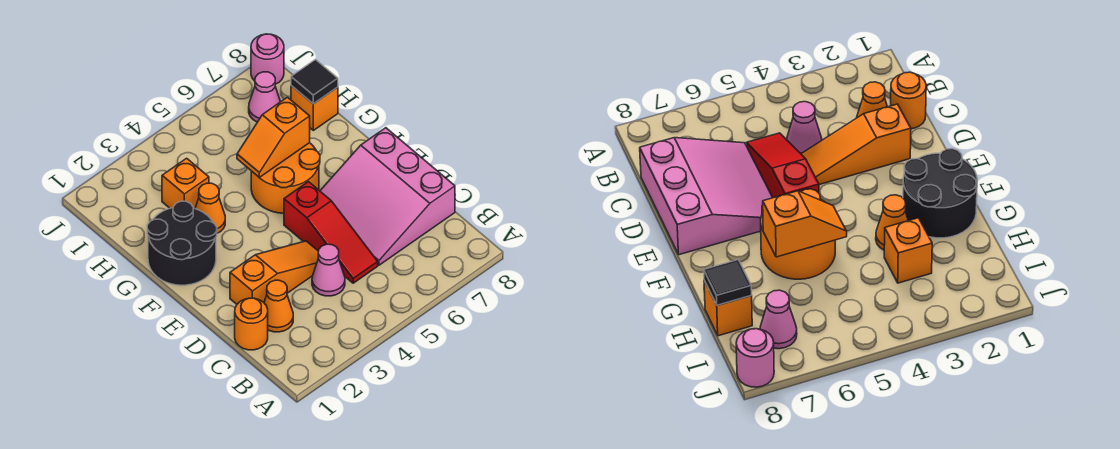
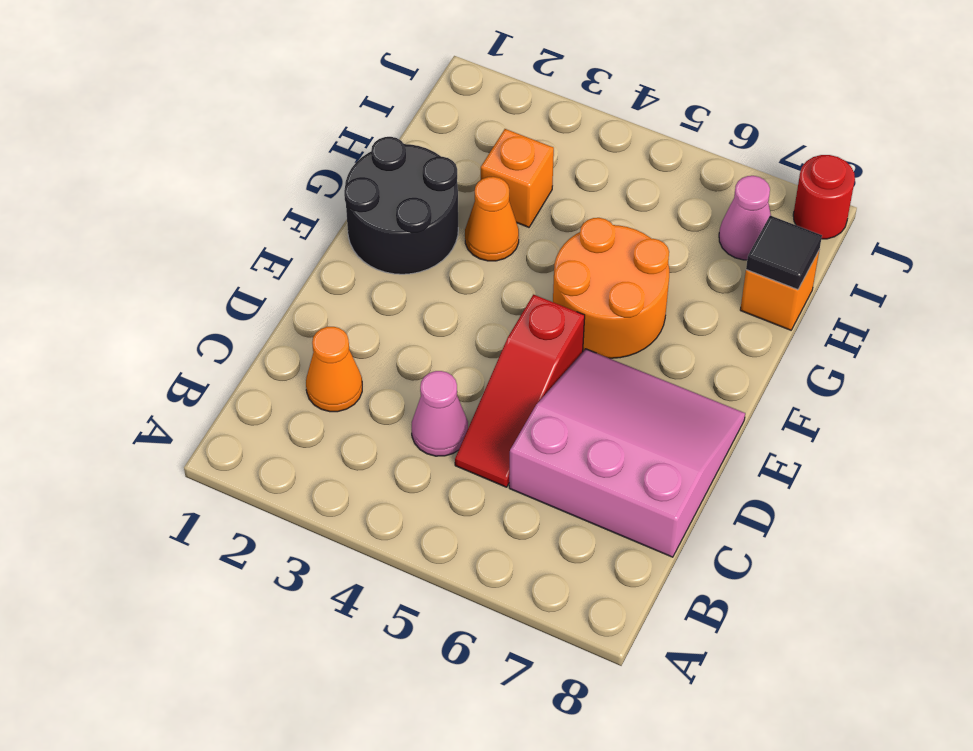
orange round brick C1 level 1 -> none
pink slope C6:E8 level 1 top 8 -> pink slope C6:E8 level 1 top C
orange slope D2:D4 level 1 top 2 -> none
orange slope G5:G6 level 2 top 6 -> none
pink round brick J8 level 1 -> red round brick J8 level 1

